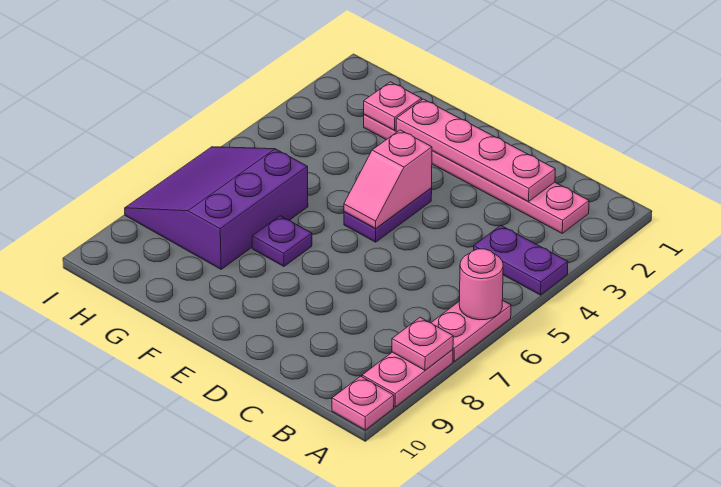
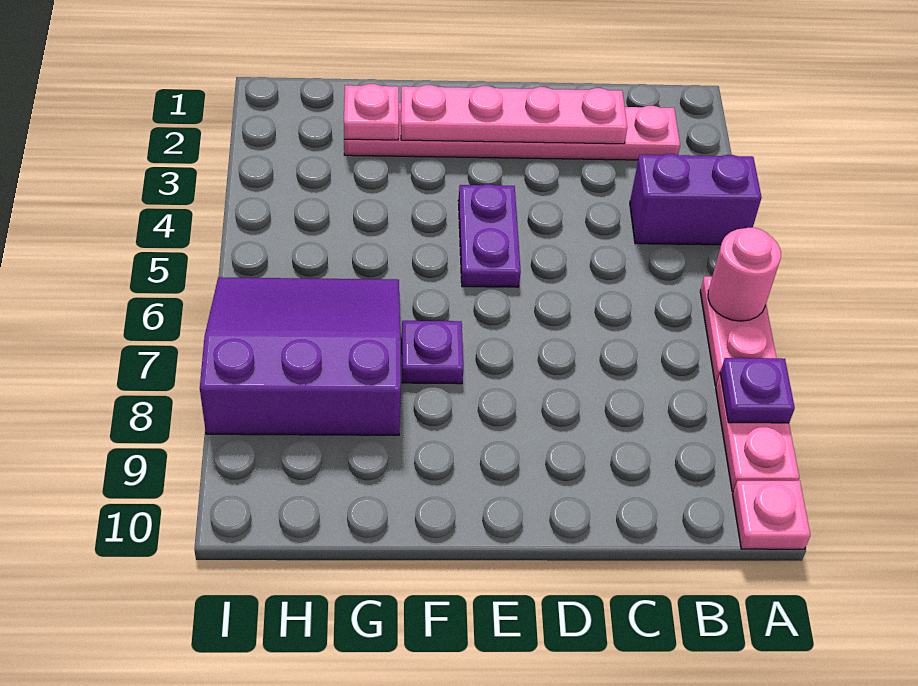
purple plate A4:B4 level 1 -> purple brick A4:B4 level 1
pink plate A8 level 2 -> purple plate A8 level 2
pink slope E4:E5 level 2 top 4 -> none
purple slope G6:I8 level 1 top G -> purple slope G6:I8 level 1 top 8

